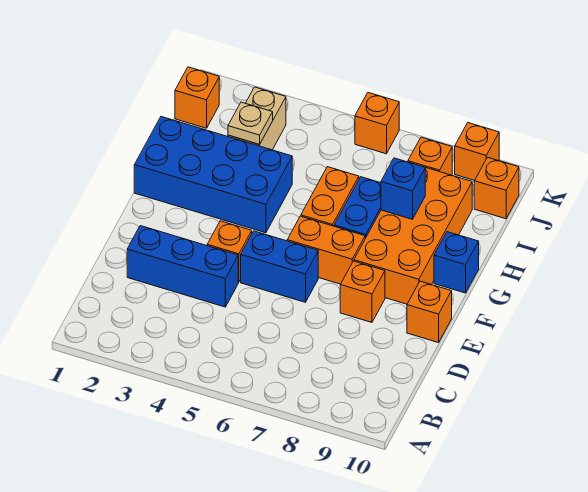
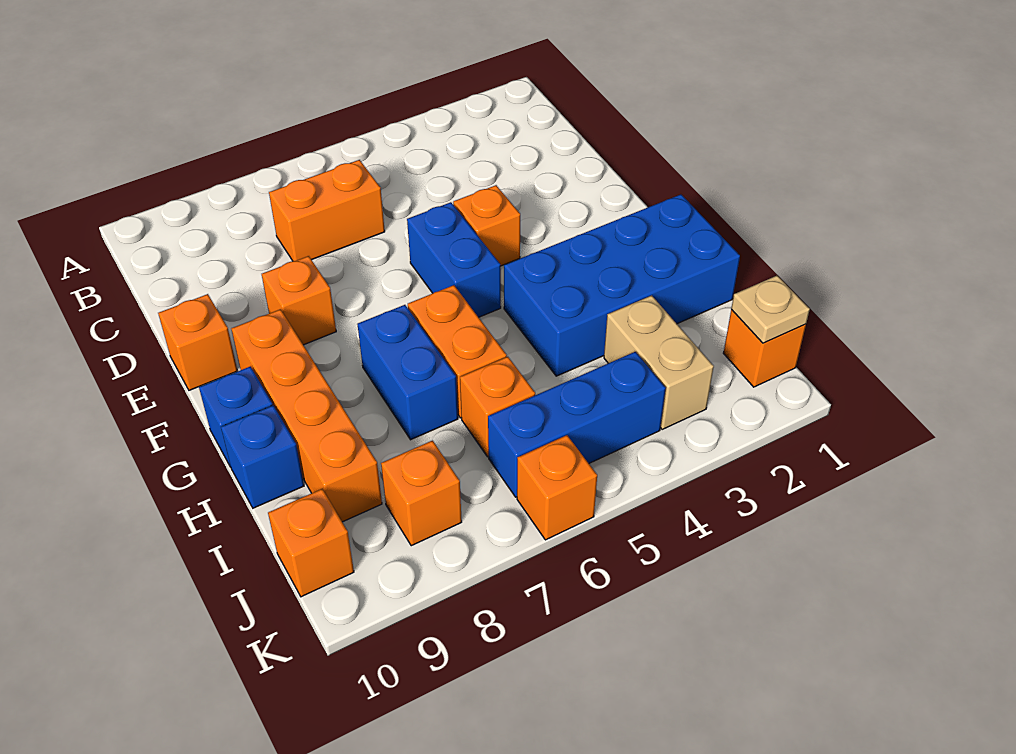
blue brick D2:D4 level 1 -> blue brick J4:J6 level 1
blue brick E5:E6 level 1 -> blue brick E5:F5 level 1
orange brick F6:F7 level 1 -> orange brick C6:C7 level 1
orange brick F8:I9 level 1 -> orange brick F9:I9 level 1
blue brick H8 level 2 -> blue brick H10 level 1
tan plate I3 level 2 -> tan plate J1 level 2
orange brick K9 level 1 -> orange brick I6 level 1

